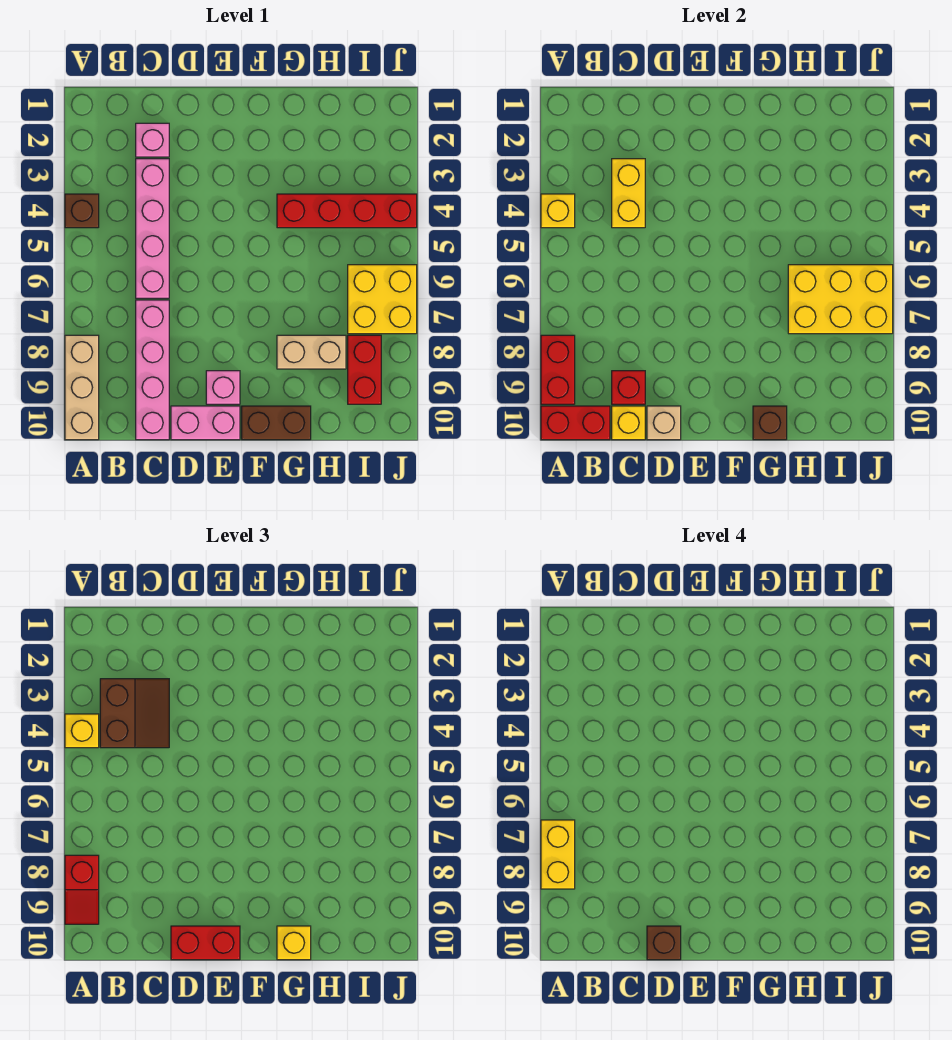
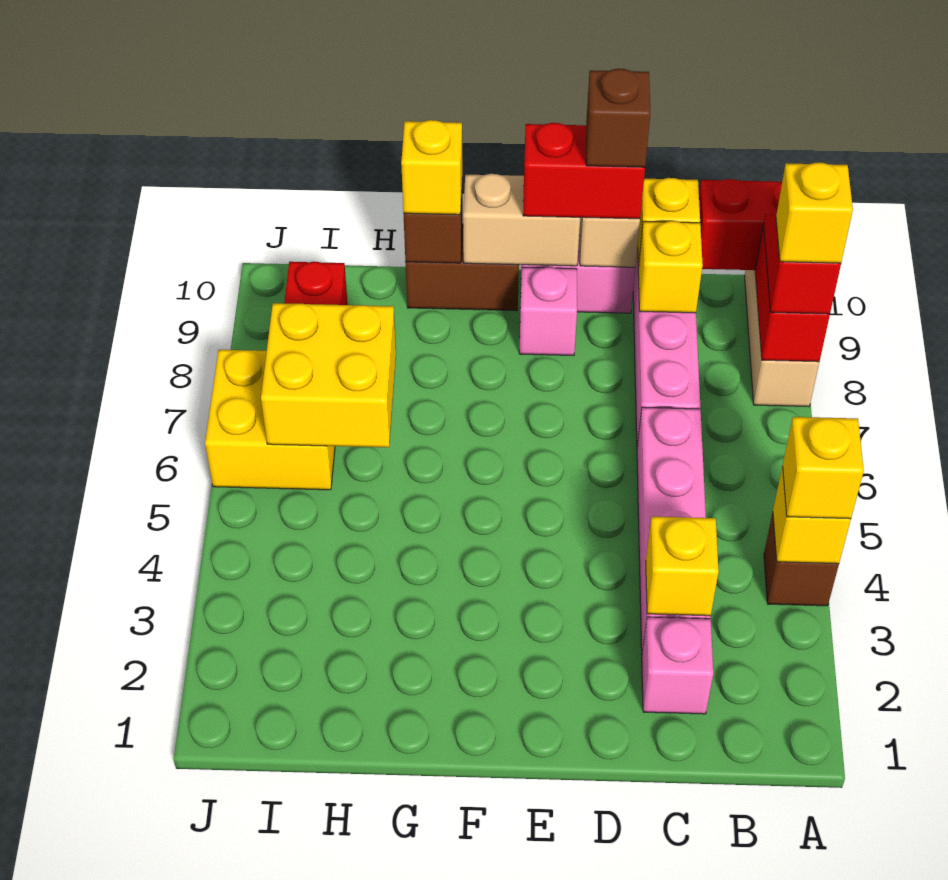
yellow brick A7:A8 level 4 -> yellow brick A8 level 4
brown slope B3:C4 level 3 top B -> none
yellow brick C3:C4 level 2 -> yellow brick C3 level 2
red brick C9 level 2 -> yellow brick C9 level 2
red brick G4:J4 level 1 -> none
tan brick G8:H8 level 1 -> tan brick E10:F10 level 2
yellow brick H6:J7 level 2 -> yellow brick H6:I7 level 2

